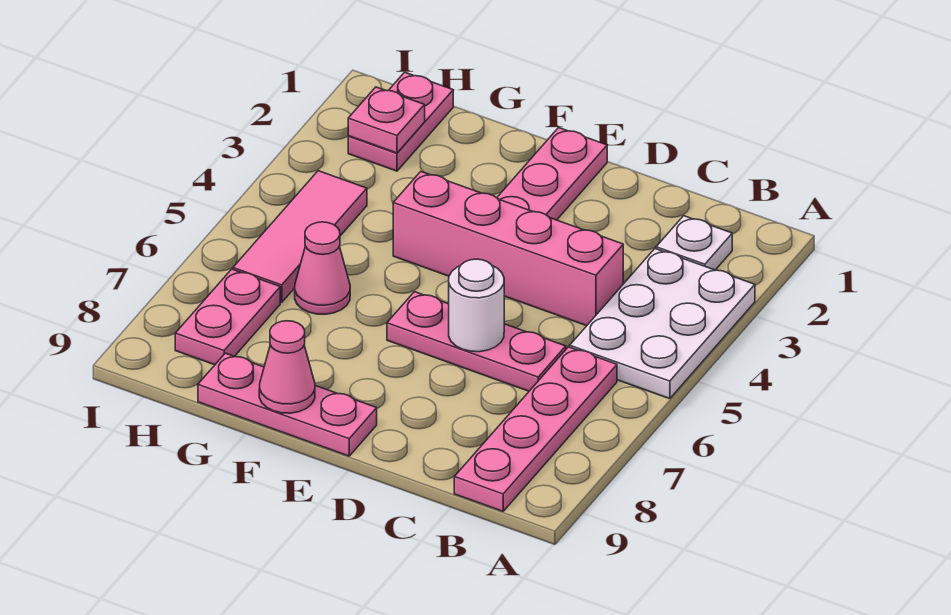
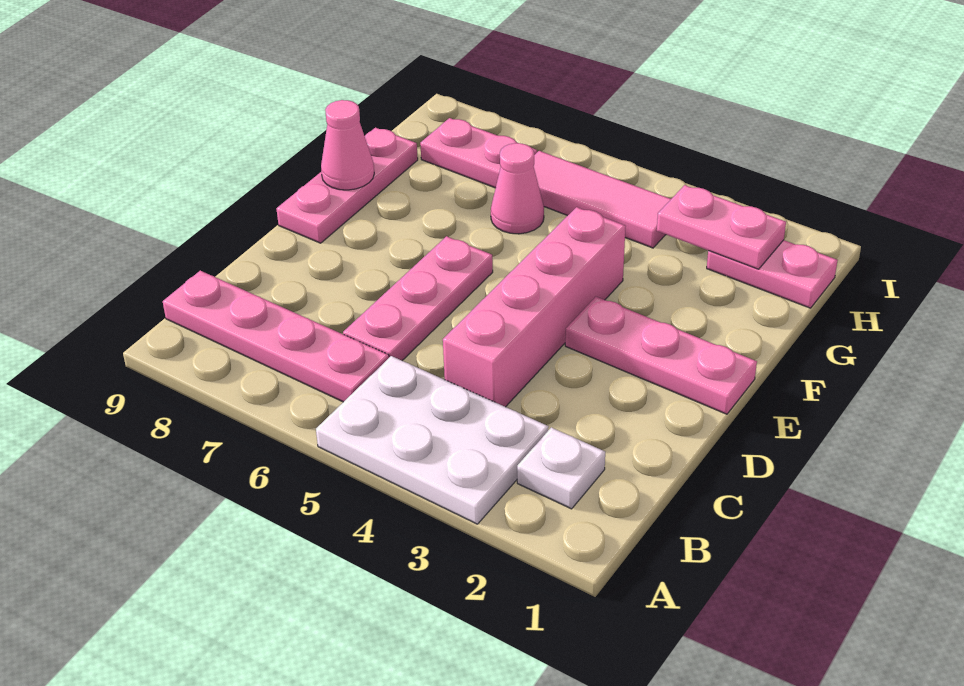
white round brick D6 level 2 -> none
pink plate H2 level 2 -> pink plate H2:H3 level 2

